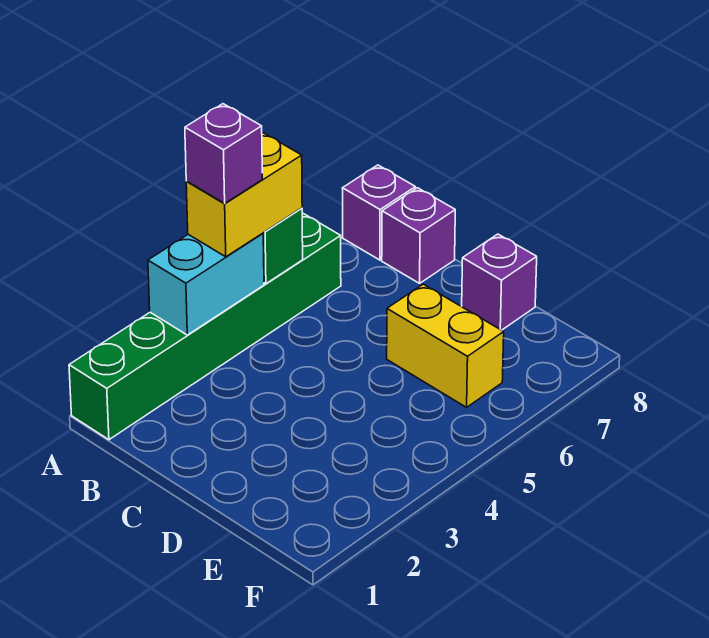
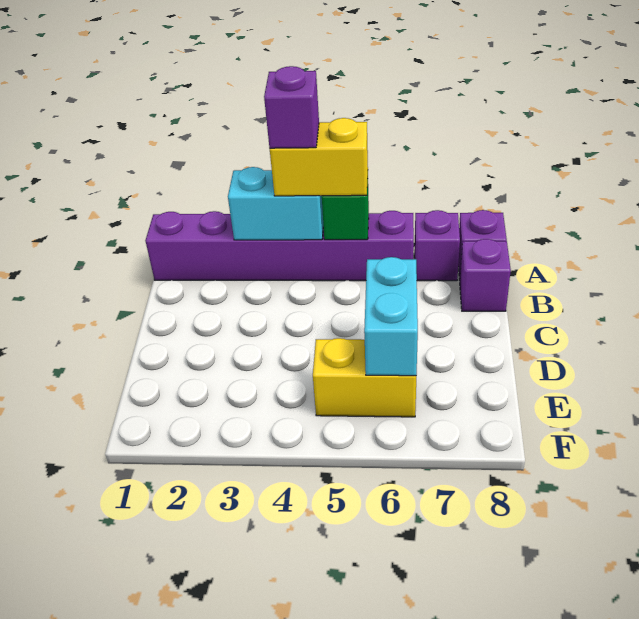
green brick A1:A6 level 1 -> purple brick A1:A6 level 1
yellow brick D6:E6 level 1 -> yellow brick E5:E6 level 1
none -> cyan brick D6:E6 level 2
purple brick D8 level 1 -> purple brick A7 level 1

